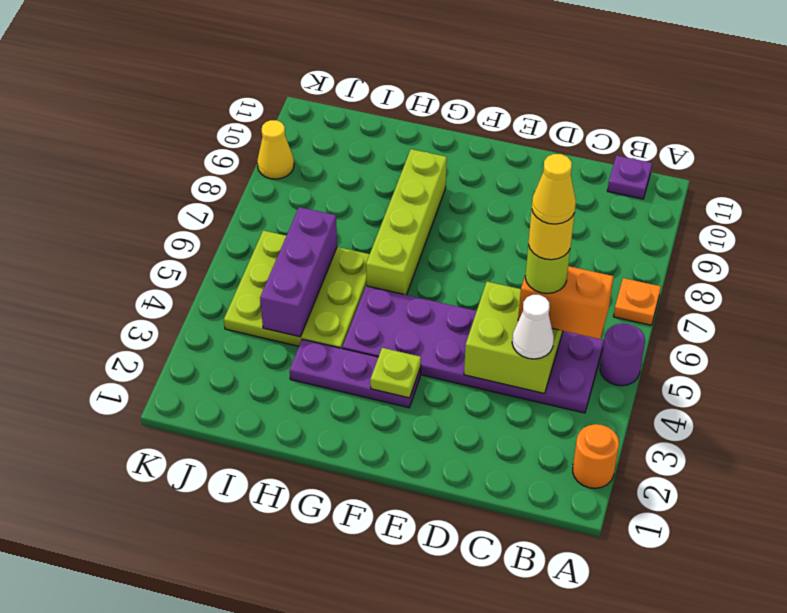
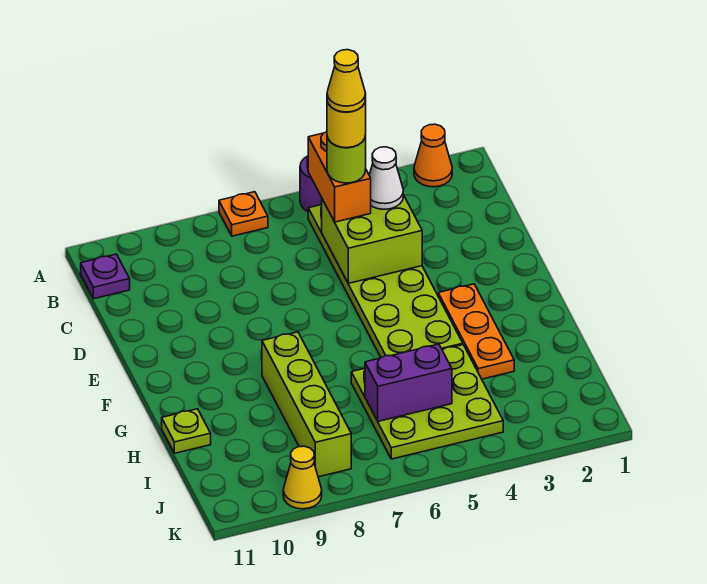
orange round brick A2 level 1 -> orange cone A2 level 1
purple plate B4:G5 level 1 -> lime plate B4:G5 level 1
purple plate F3:H3 level 1 -> orange plate F3:H3 level 1
lime plate F3 level 2 -> lime plate H11 level 1
lime brick G6:G9 level 1 -> lime brick G8:J8 level 1
purple brick I4:I6 level 2 -> purple brick I5:I6 level 2

